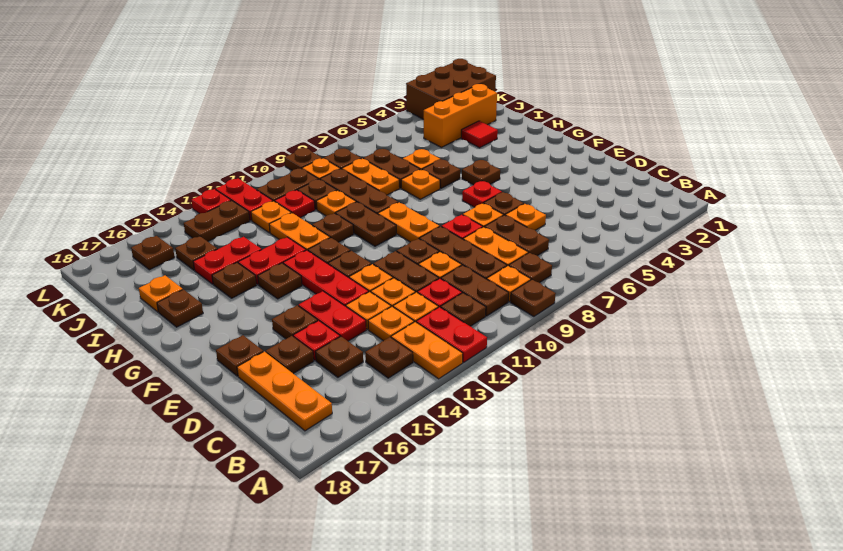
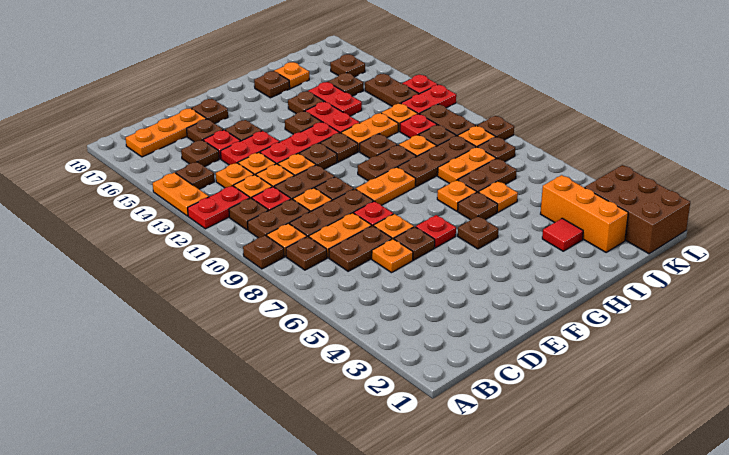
orange plate A13:B13 level 1 -> orange plate A13:A14 level 1

